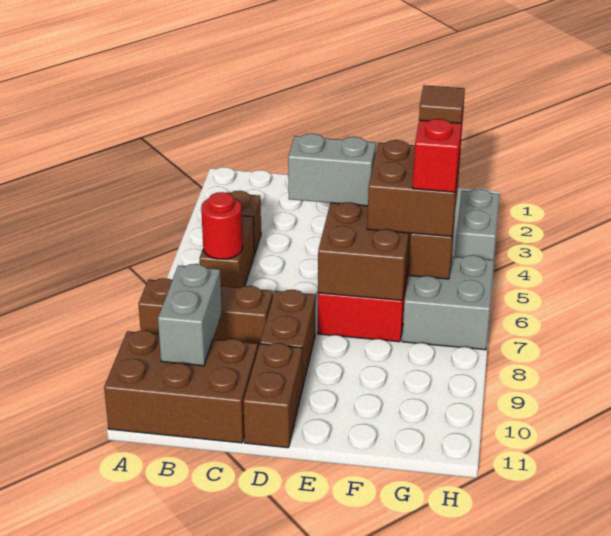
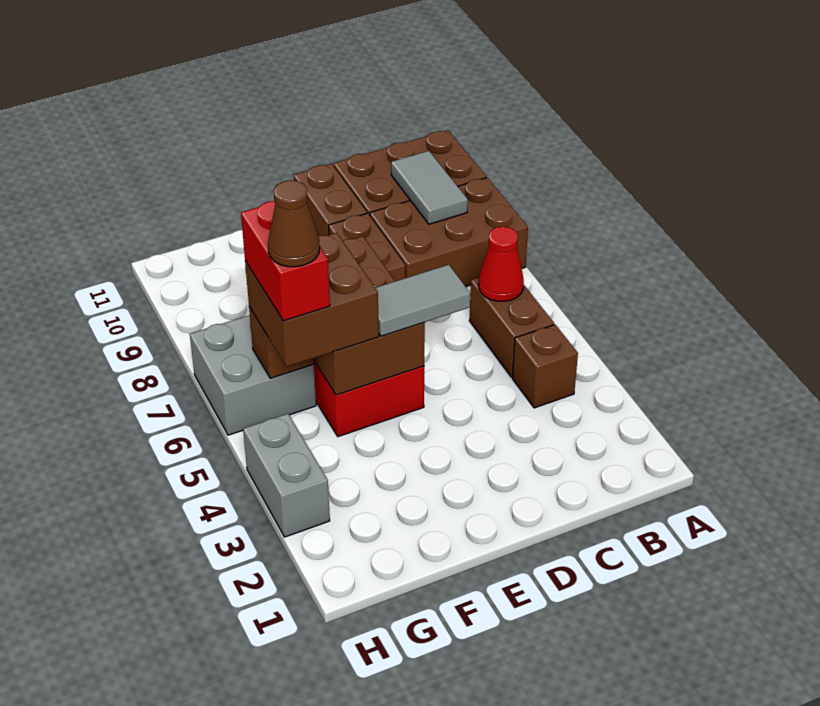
brown brick A8:C8 level 1 -> brown brick A8:C9 level 1
red round brick B6 level 2 -> red cone B6 level 2
grey brick B9:B10 level 2 -> grey tile B9:B10 level 2
grey brick D5:E5 level 3 -> grey tile D5:E5 level 3
brown tile G5 level 5 -> brown cone G5 level 5

